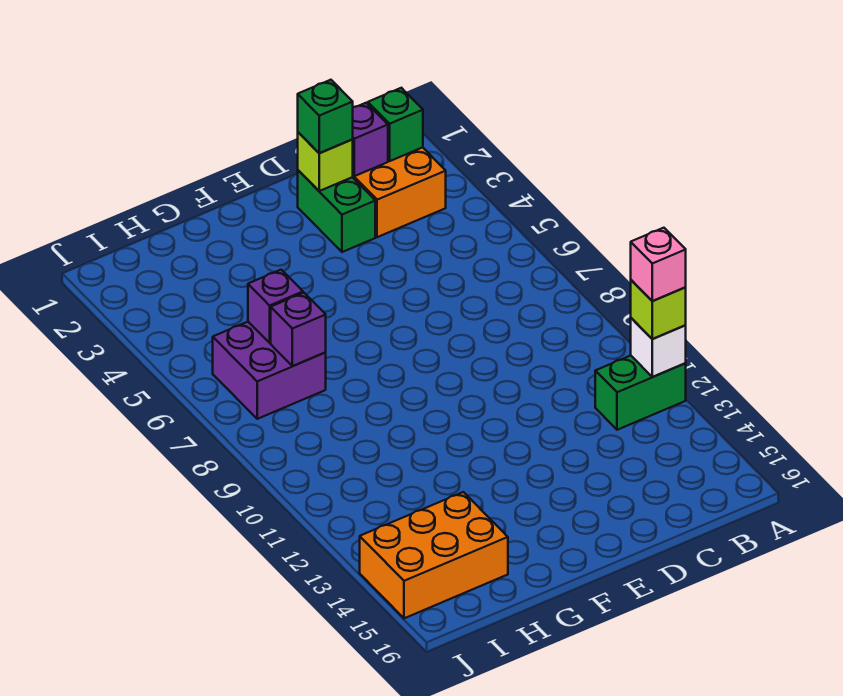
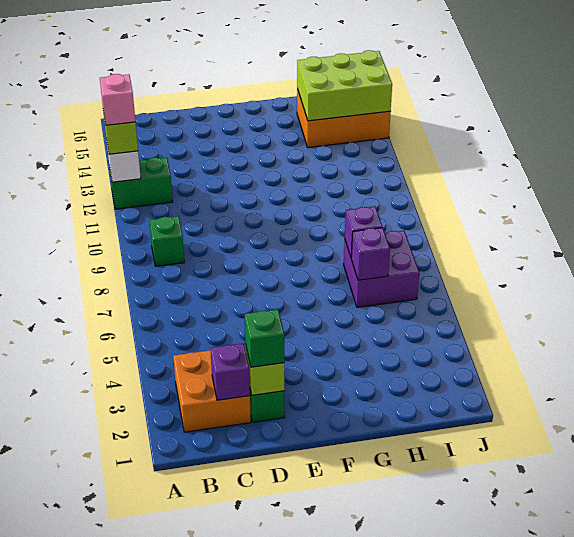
green brick B2 level 2 -> green brick B9 level 1
none -> lime brick H14:J15 level 2

